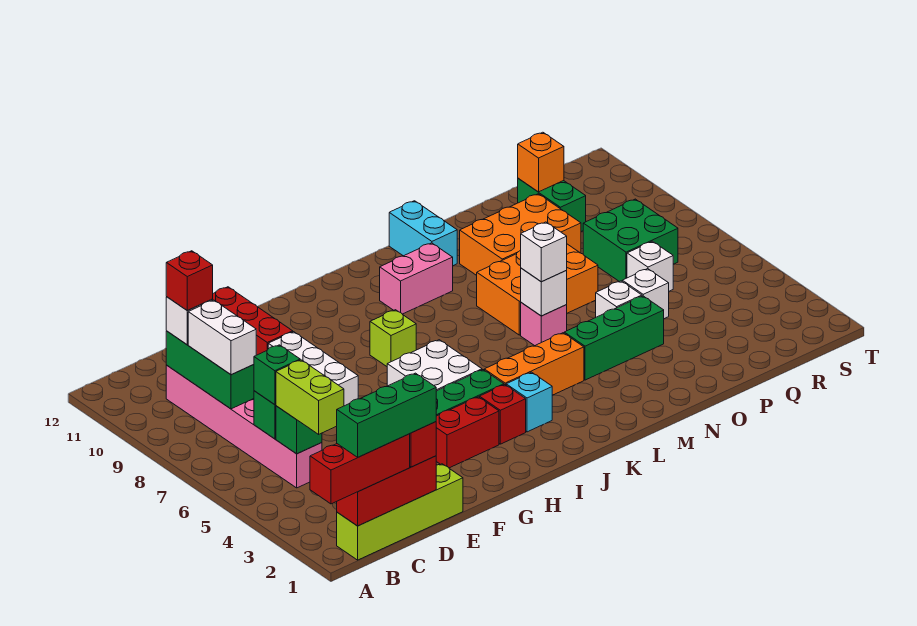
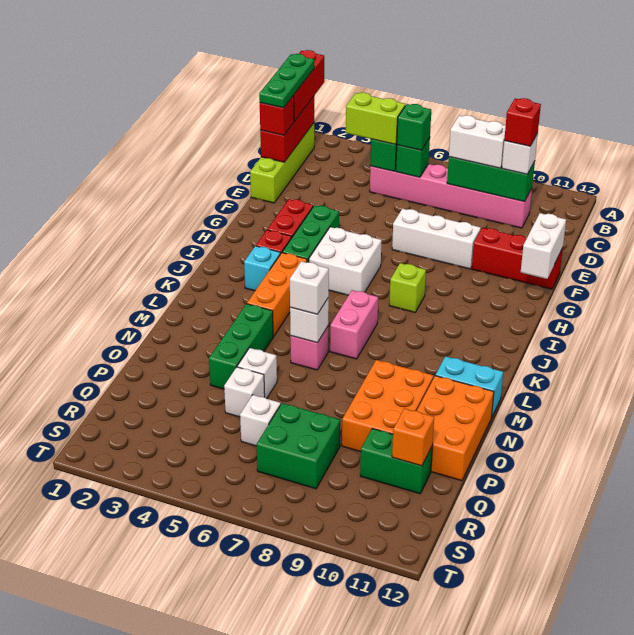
green brick B1:D1 level 4 -> green plate B1:D1 level 4
none -> white brick F12:G12 level 2
pink brick K10:L10 level 1 -> pink brick K7:L7 level 1
orange brick M7:O8 level 1 -> orange brick N11:P12 level 1

